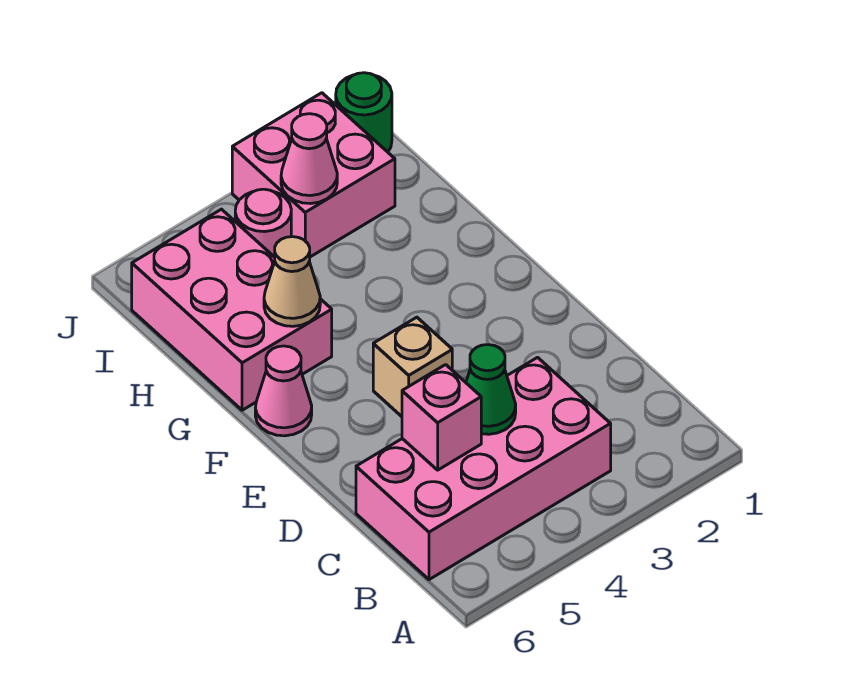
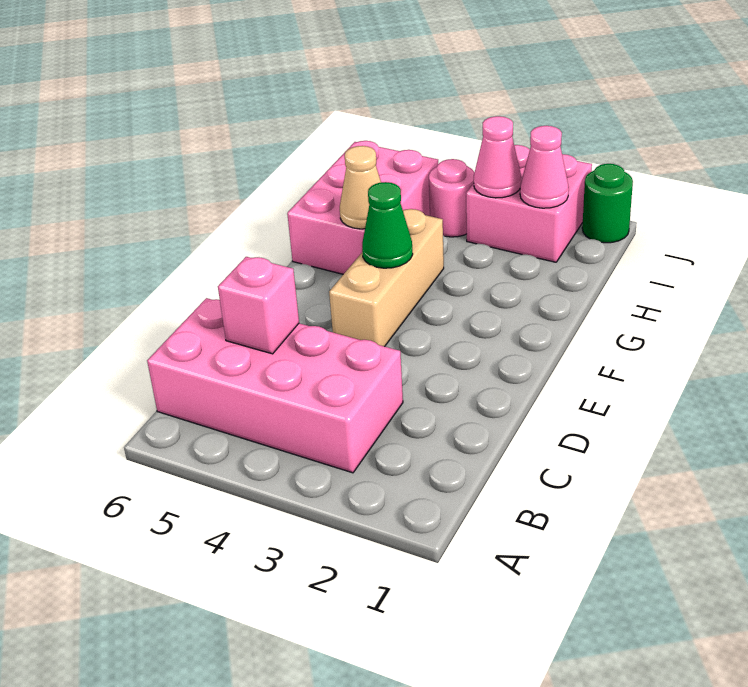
green cone C4 level 2 -> green cone F4 level 2
tan brick E4 level 1 -> tan brick E4:G4 level 1
pink cone F6 level 1 -> pink cone I2 level 2

